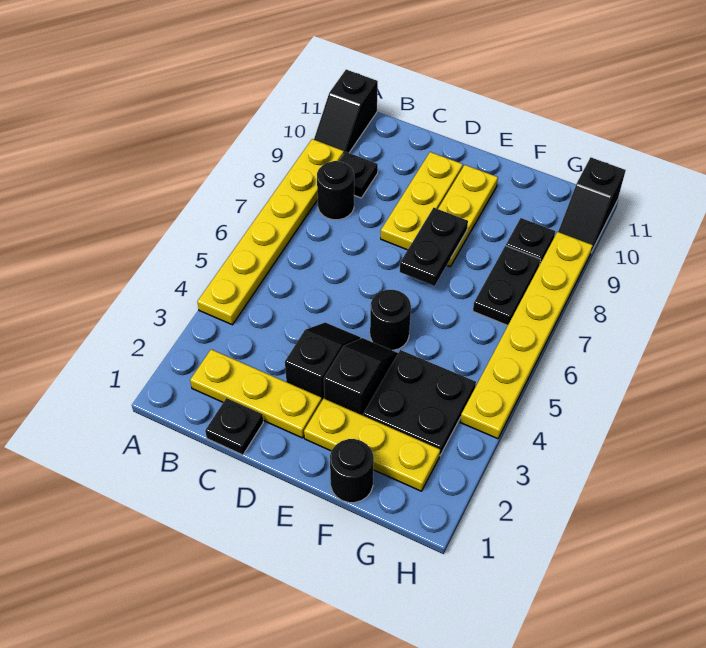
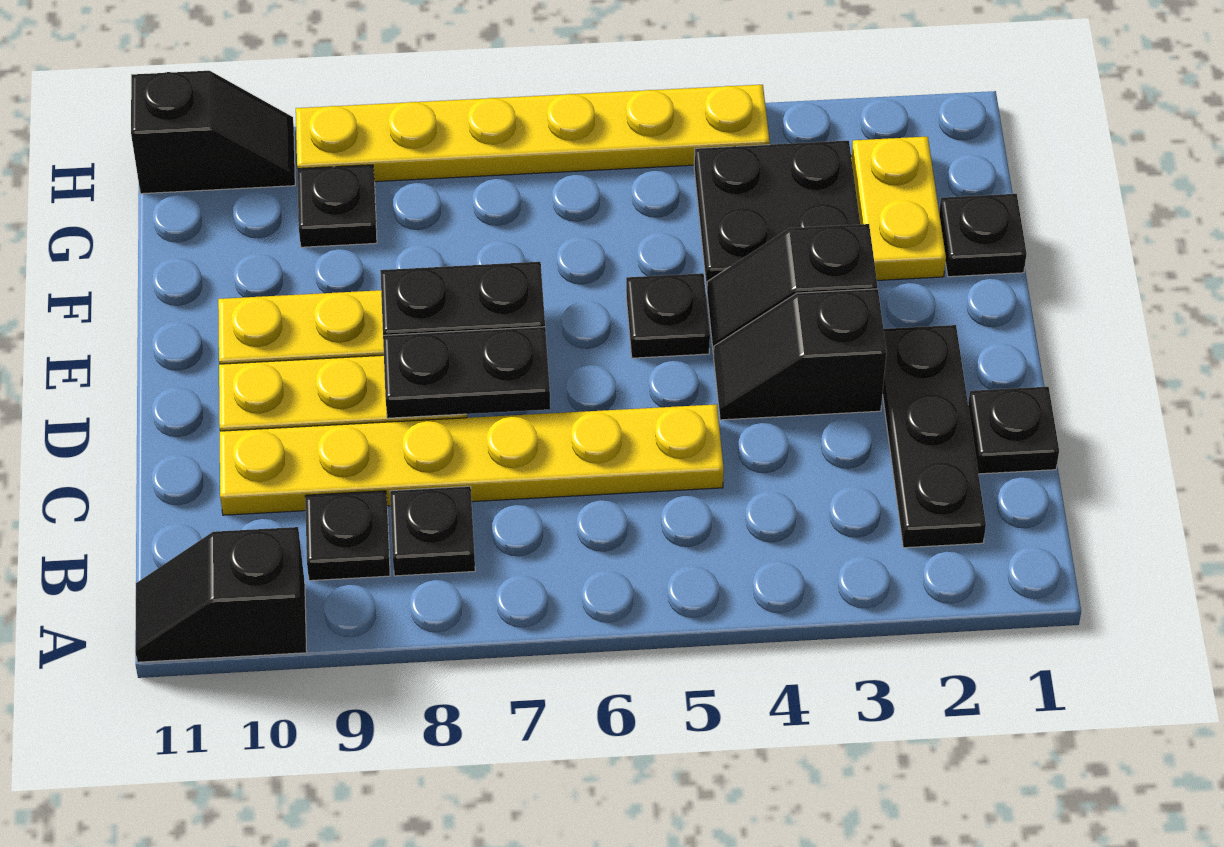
yellow plate A4:A9 level 1 -> yellow plate C5:C10 level 1
black slope A10:A11 level 1 top 11 -> black slope A10:A11 level 1 top 10
yellow plate B2:D2 level 1 -> black plate B2:D2 level 1
black round brick B8 level 1 -> black plate B8 level 1
yellow plate E2:G2 level 1 -> yellow plate F2:G2 level 1
black round brick E5 level 1 -> black plate E5 level 1
black round brick F1 level 1 -> black plate F1 level 1
black plate G7:G8 level 1 -> black plate D7:D8 level 2

